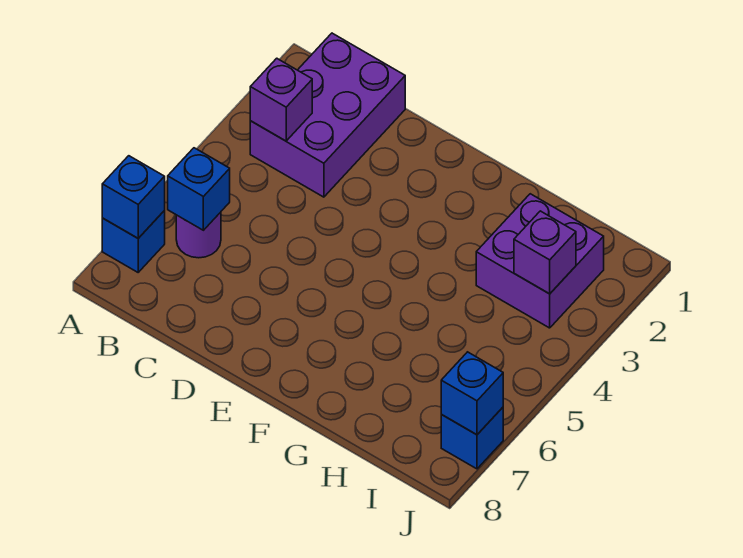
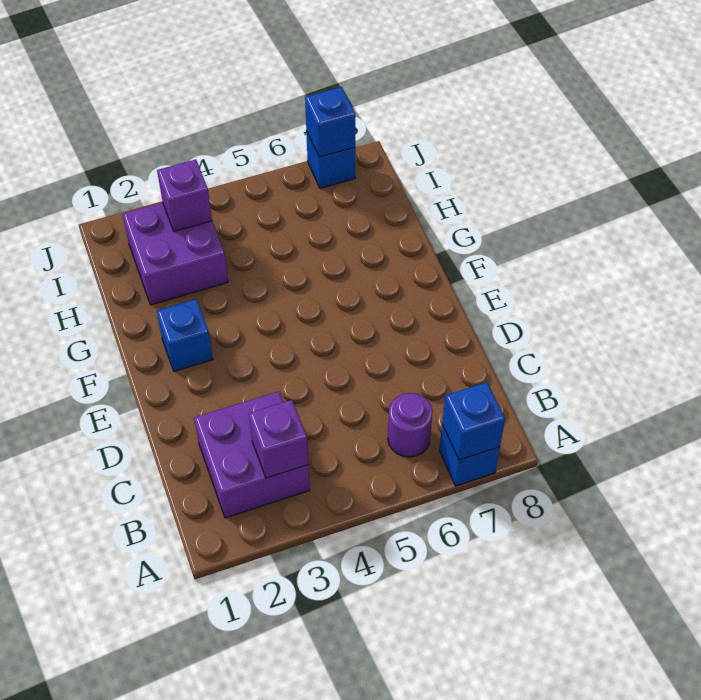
purple brick B1:C3 level 1 -> purple brick B2:C3 level 1
blue brick B6 level 2 -> blue brick F2 level 1

